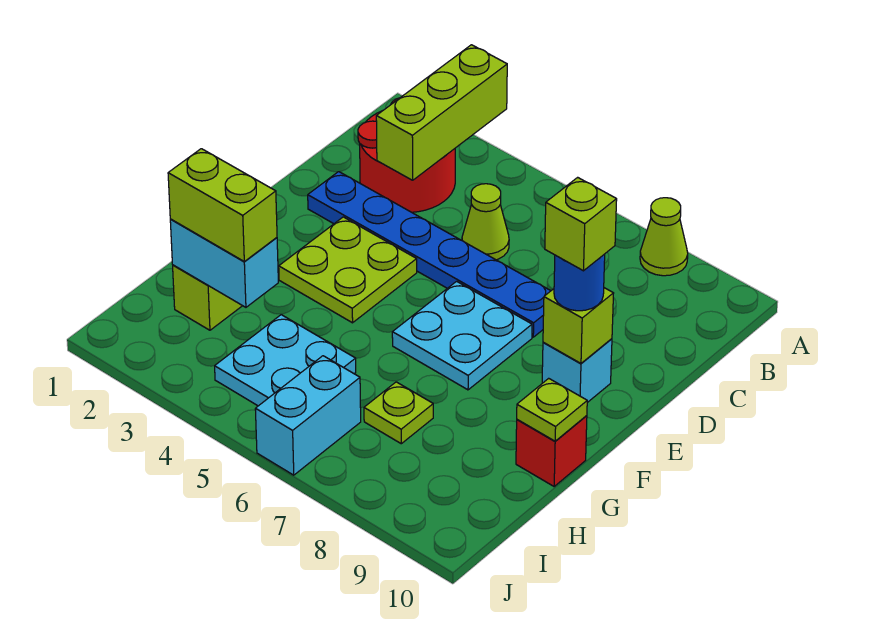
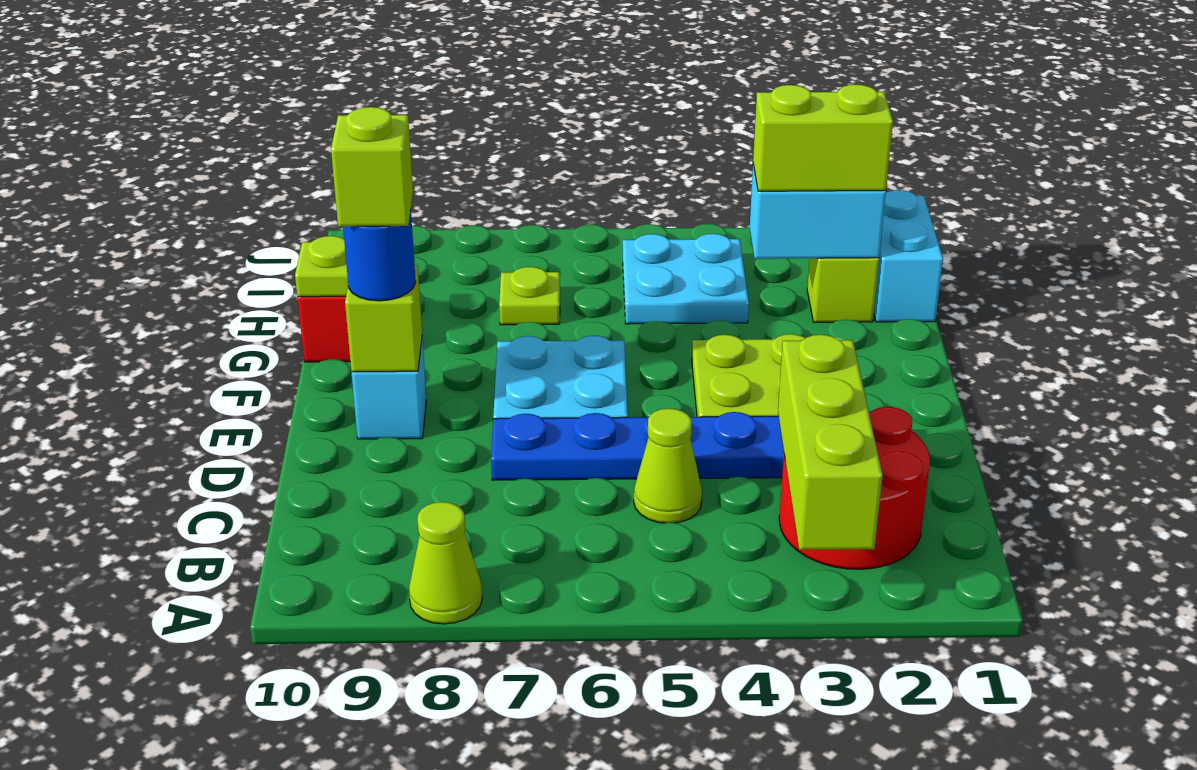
cyan brick I6:J6 level 1 -> cyan brick H1:I1 level 1

